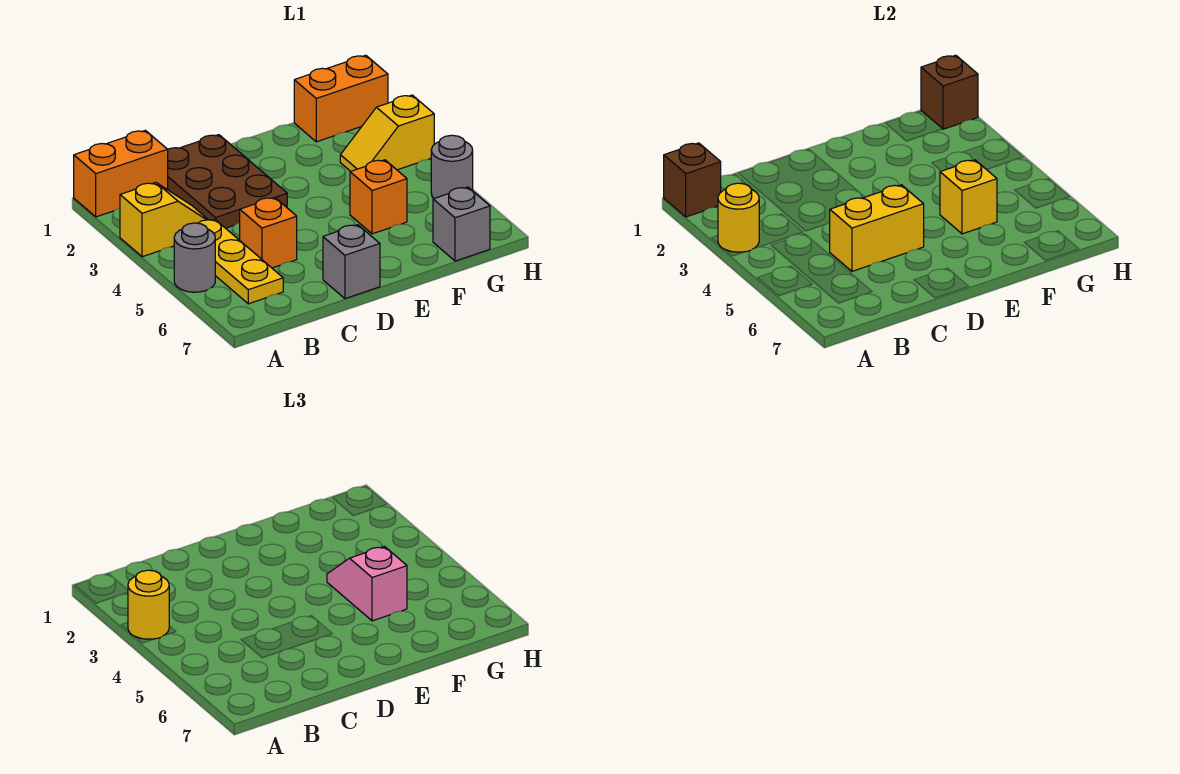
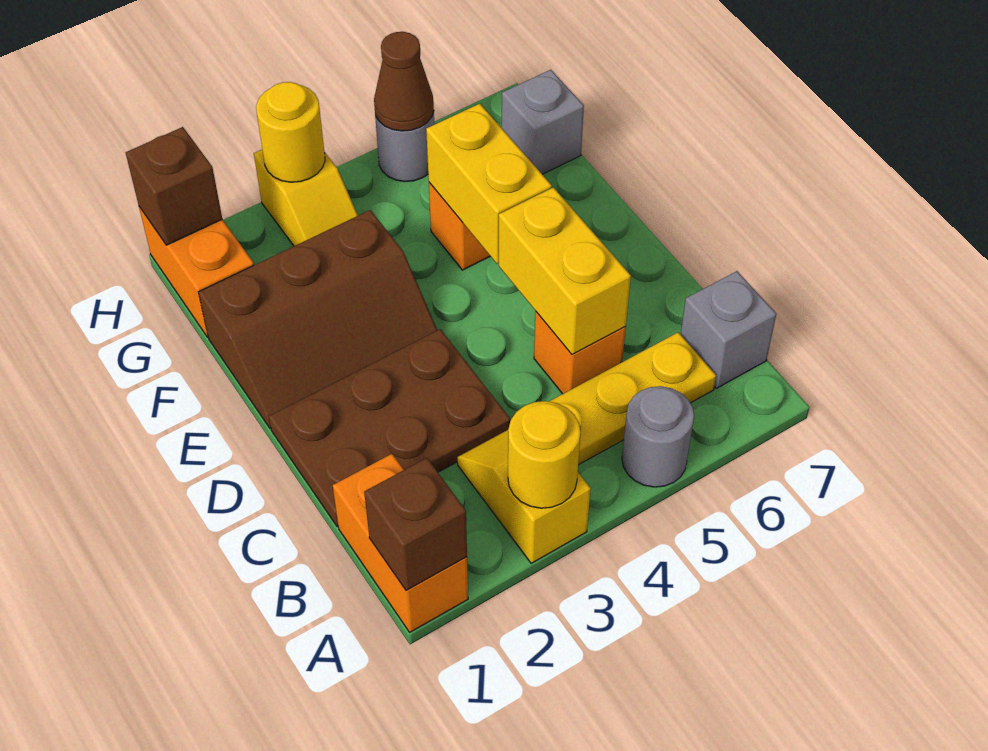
yellow round brick A3 level 3 -> yellow round brick H3 level 2
grey brick D7 level 1 -> grey brick B7 level 1
none -> brown slope E1:F3 level 1 top F
pink slope F4:F5 level 3 top 5 -> none
yellow brick F5 level 2 -> yellow brick E5:F5 level 2
none -> brown cone H5 level 2

